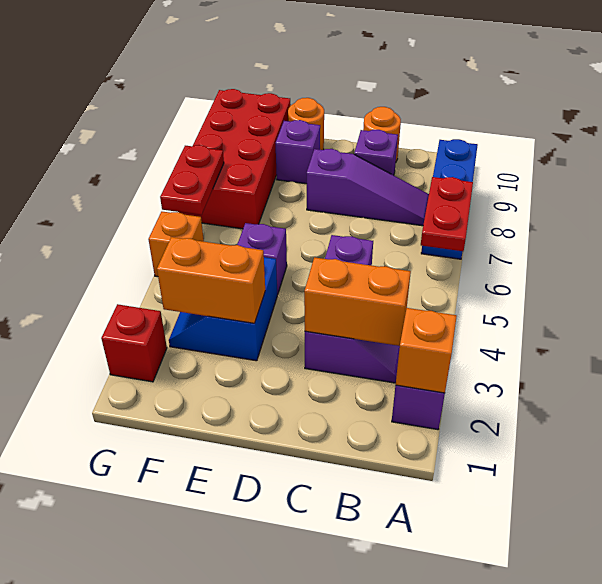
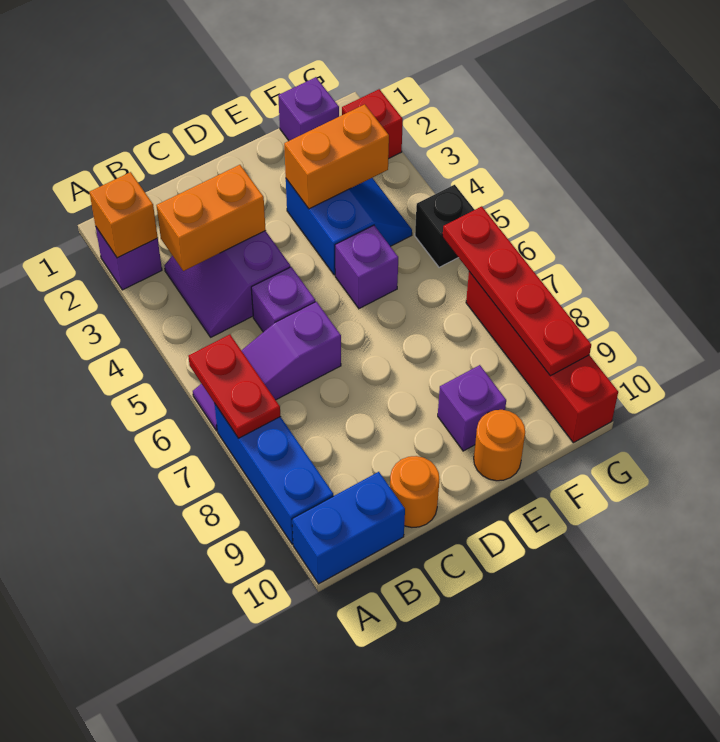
none -> blue brick A10:B10 level 1
purple slope B8:D8 level 1 top D -> purple slope A6:C6 level 1 top C
purple brick C9 level 1 -> purple brick F1 level 1
red brick F7:G10 level 1 -> red brick G7:G10 level 1
orange brick G5 level 1 -> black brick G5 level 1
red plate G6:G7 level 2 -> red plate G6:G9 level 2

